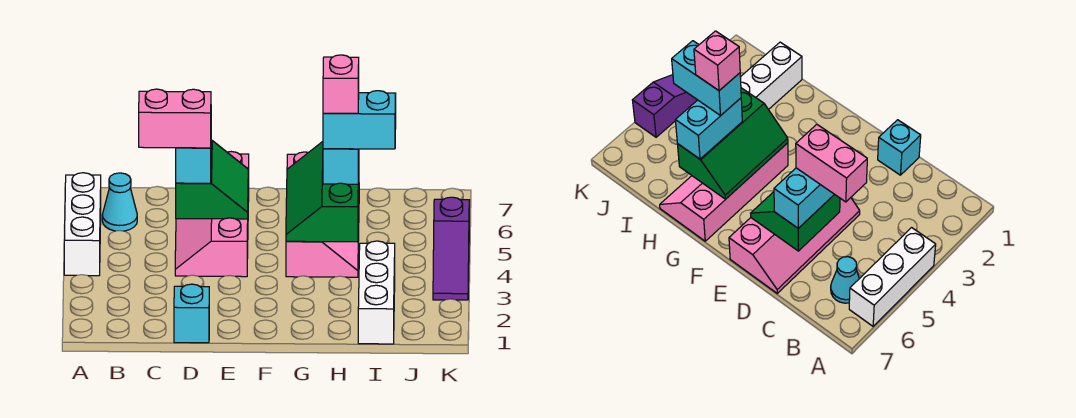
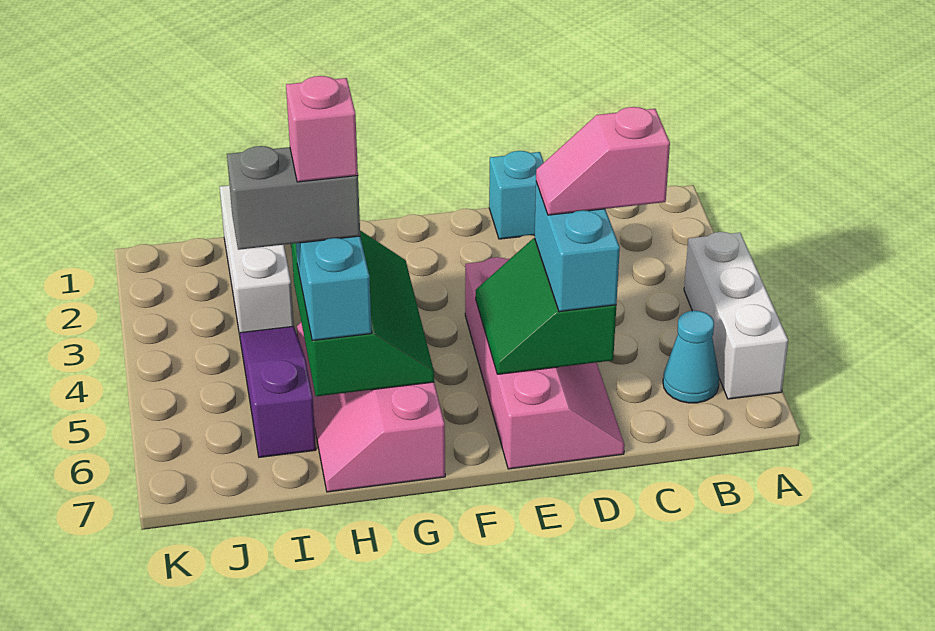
pink brick C5:D5 level 4 -> pink slope C5:D5 level 4 top C
cyan brick H5:I5 level 4 -> grey brick H5:I5 level 4
purple slope K3:K5 level 1 top 5 -> purple slope I4:I6 level 1 top 6

